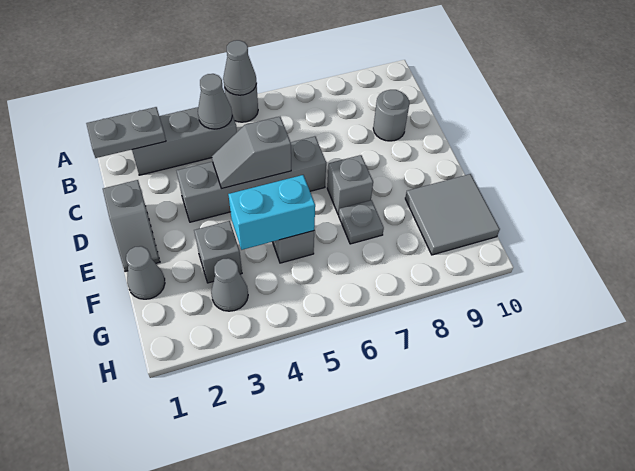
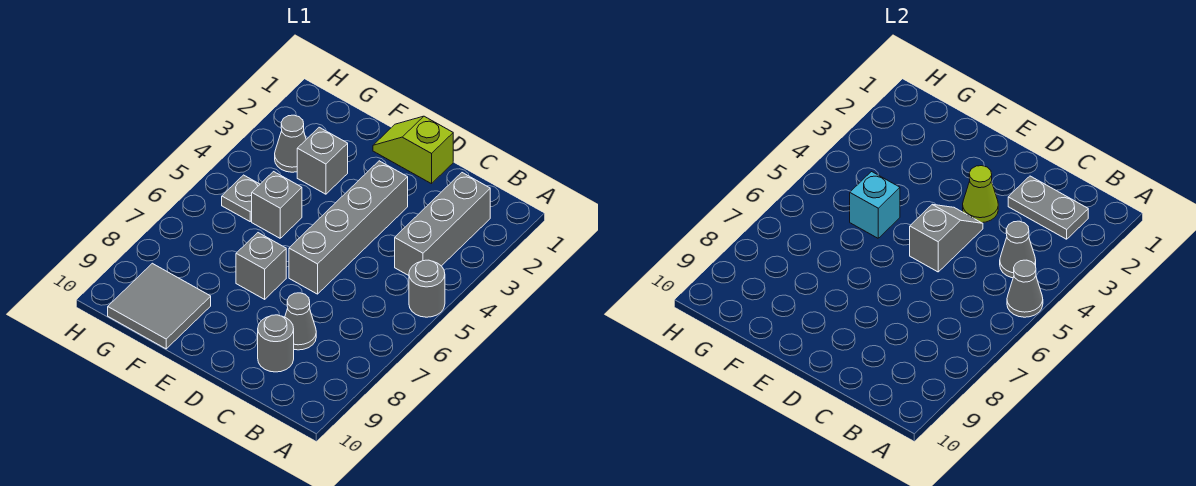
grey plate B1:B2 level 2 -> grey plate B2:C2 level 2
grey slope D1:E1 level 1 top D -> lime slope D1:E1 level 1 top D
none -> lime cone D3 level 2
grey cone F1 level 1 -> grey cone C8 level 1
cyan brick F4:F5 level 2 -> cyan brick F5 level 2
grey plate F7 level 1 -> grey plate G5 level 1

